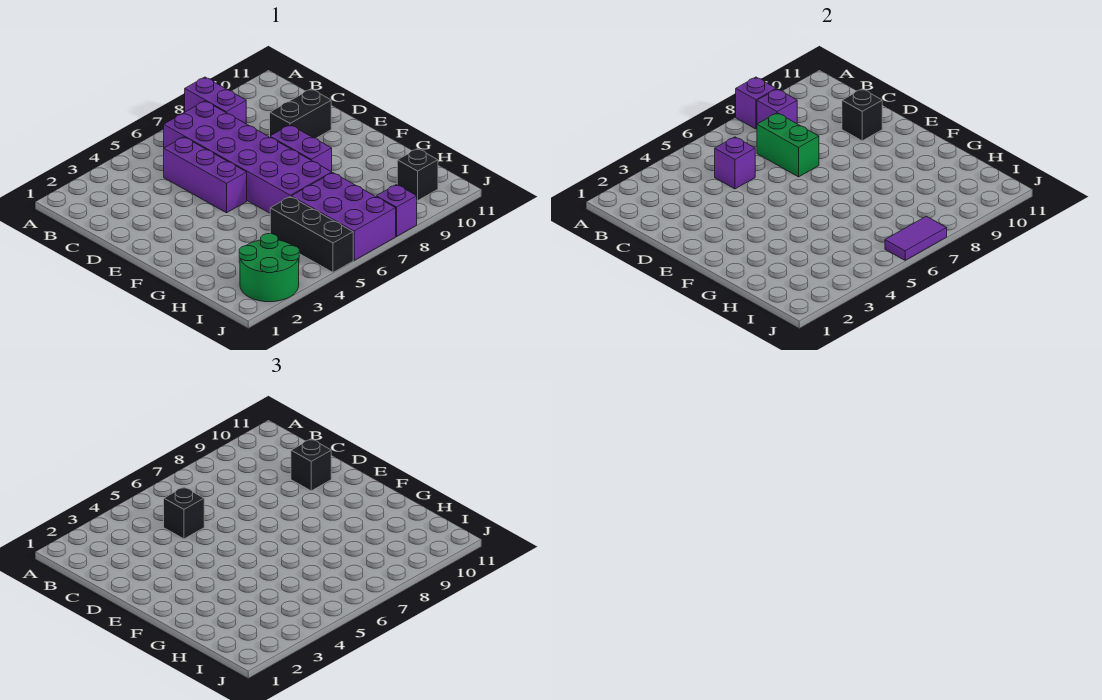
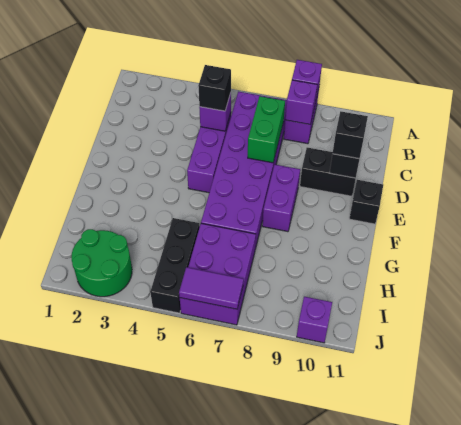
black brick I10 level 1 -> black brick E11 level 1
purple brick J8 level 1 -> purple brick J10 level 1

